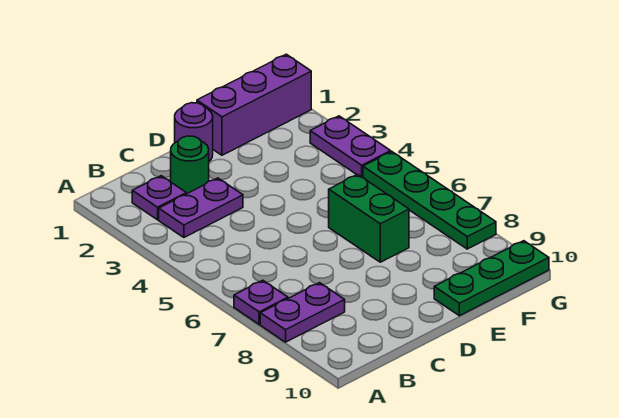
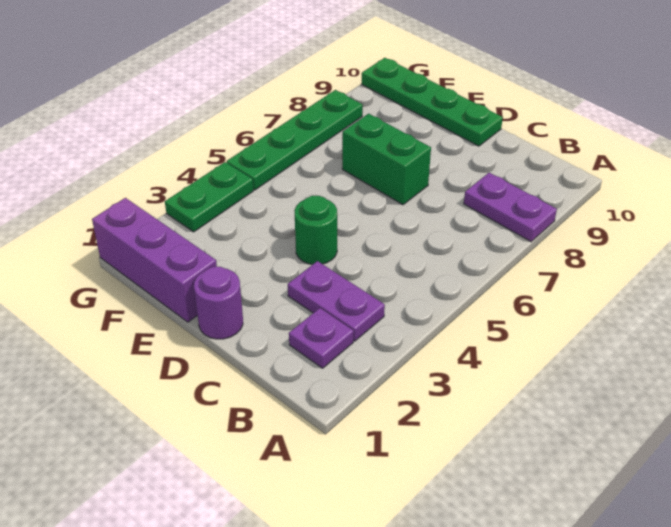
purple plate A7 level 1 -> none
green round brick C2 level 1 -> green round brick D4 level 1
green brick E6:E7 level 1 -> green brick D7:E7 level 1
green plate E10:G10 level 1 -> green plate D10:G10 level 1
purple plate G3:G4 level 1 -> green plate G3:G4 level 1

